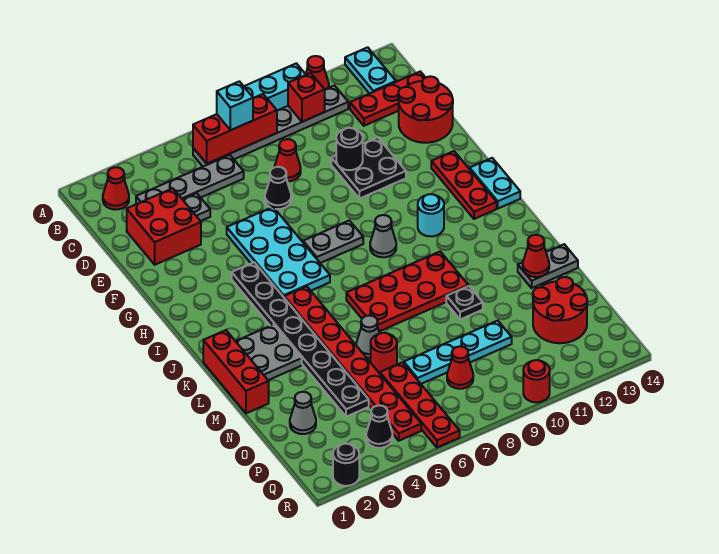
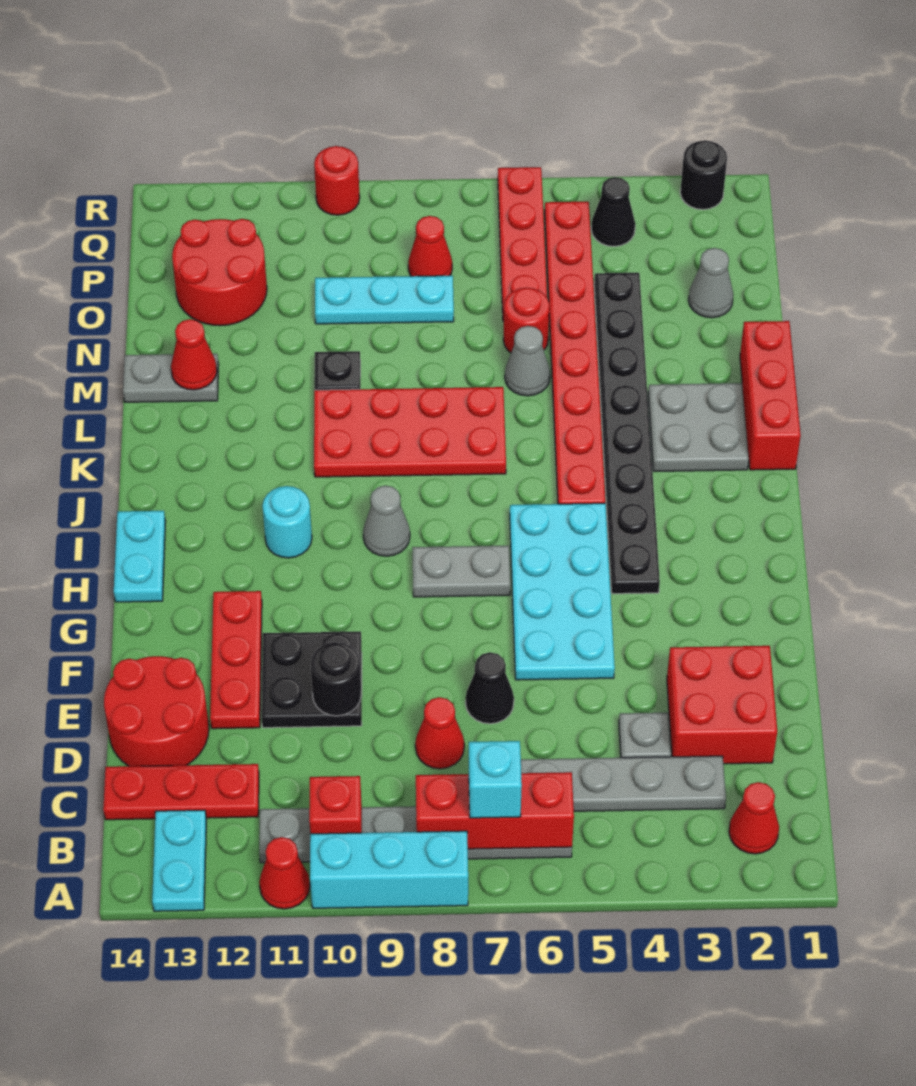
red plate G13:I13 level 1 -> red plate E12:G12 level 1
cyan plate O7:O10 level 1 -> cyan plate O8:O10 level 1

